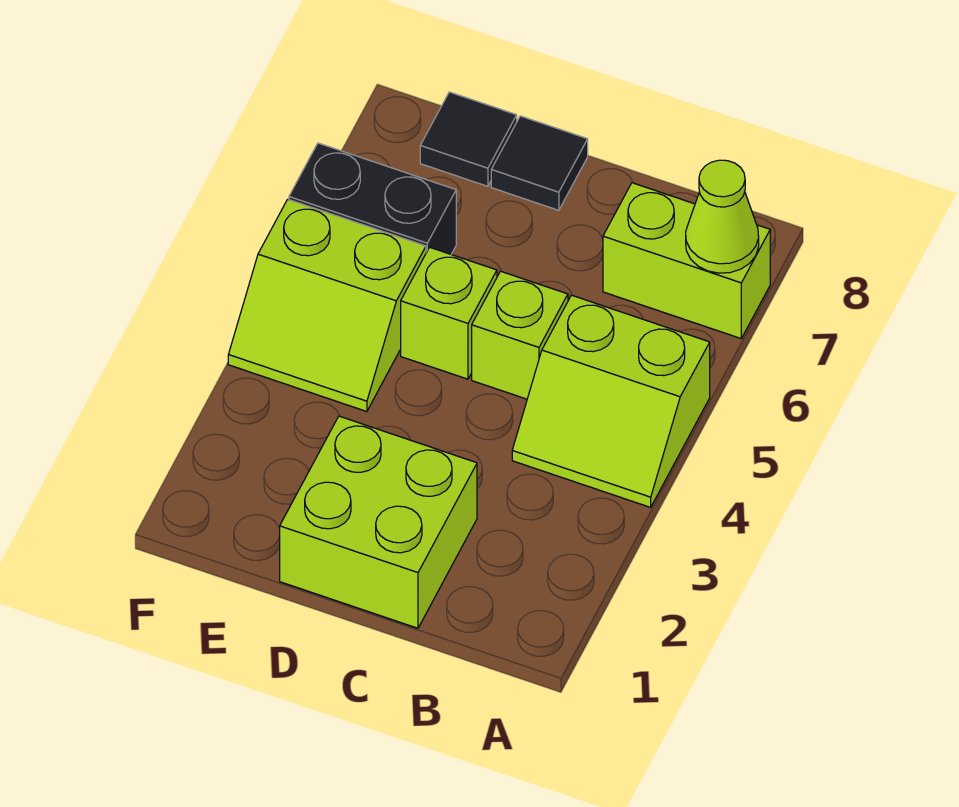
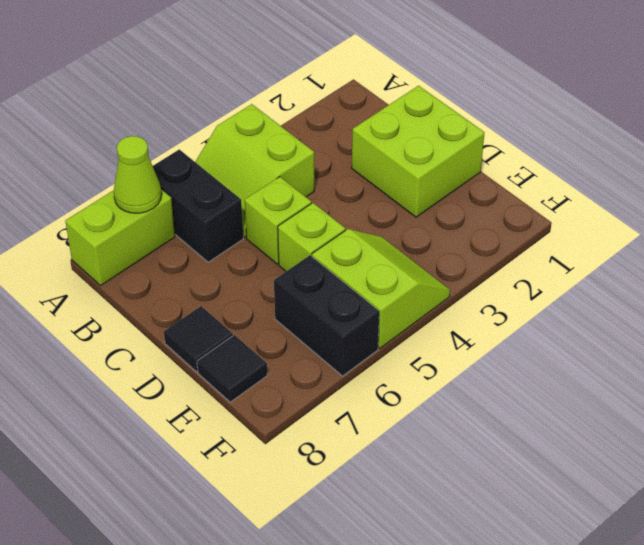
lime slope A4:B5 level 1 top 5 -> lime slope A4:B5 level 1 top 4
none -> black brick A6:B6 level 1
lime brick A7:B7 level 1 -> lime brick A7:A8 level 1

